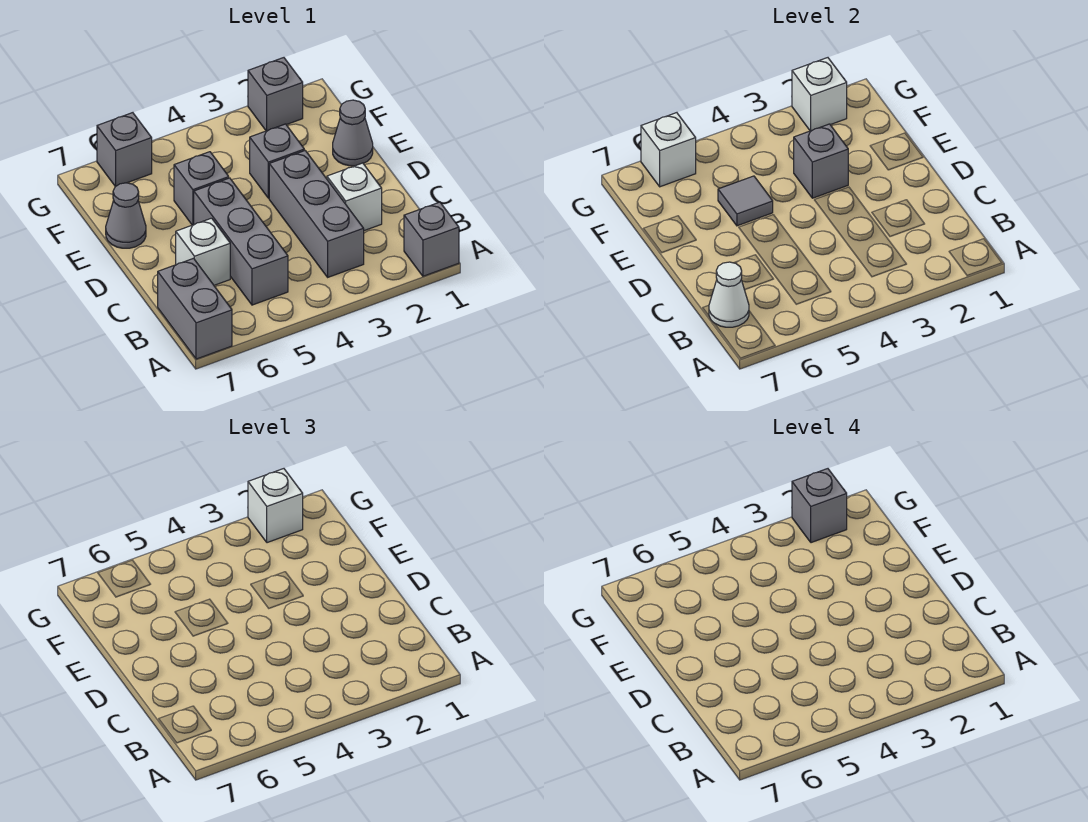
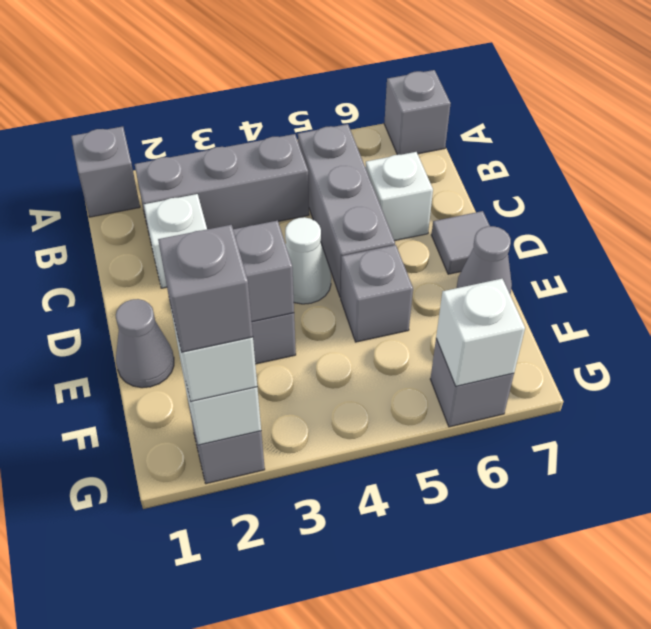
grey brick A7:B7 level 1 -> grey brick A7 level 1
grey brick B3:D3 level 1 -> grey brick B2:B4 level 1
white cone B7 level 2 -> white cone D4 level 1
grey tile E5 level 2 -> grey tile D7 level 1

